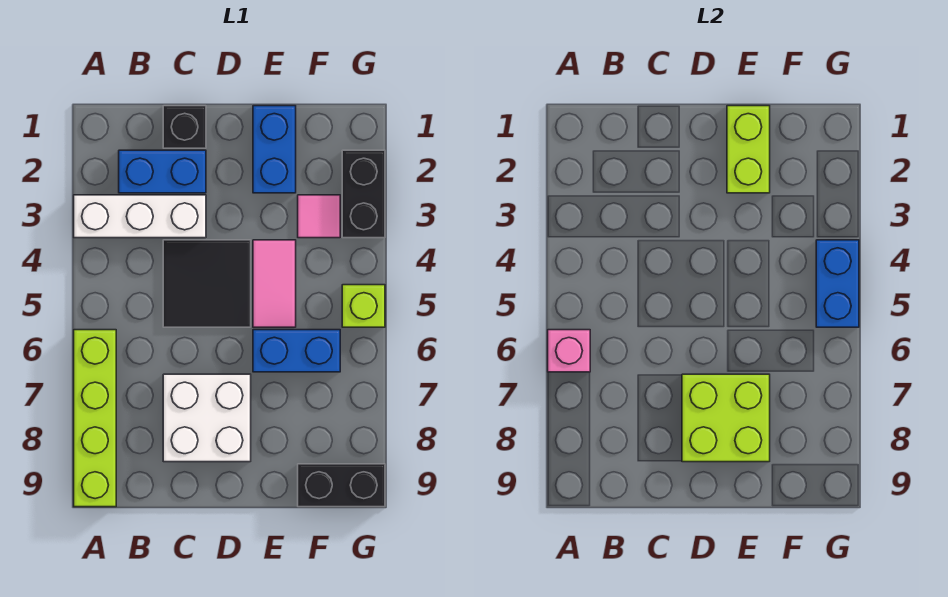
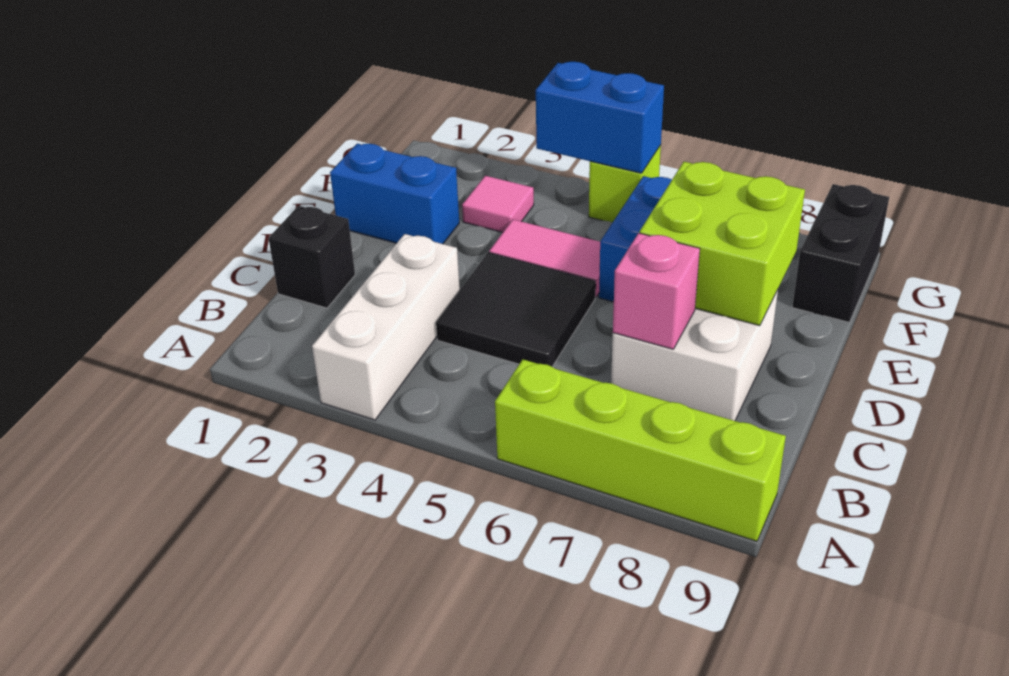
pink brick A6 level 2 -> pink brick C7 level 2
blue brick B2:C2 level 1 -> none
lime brick E1:E2 level 2 -> none
black brick G2:G3 level 1 -> none

